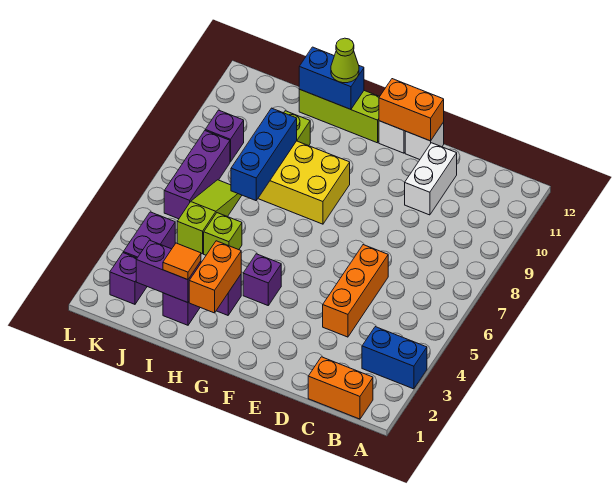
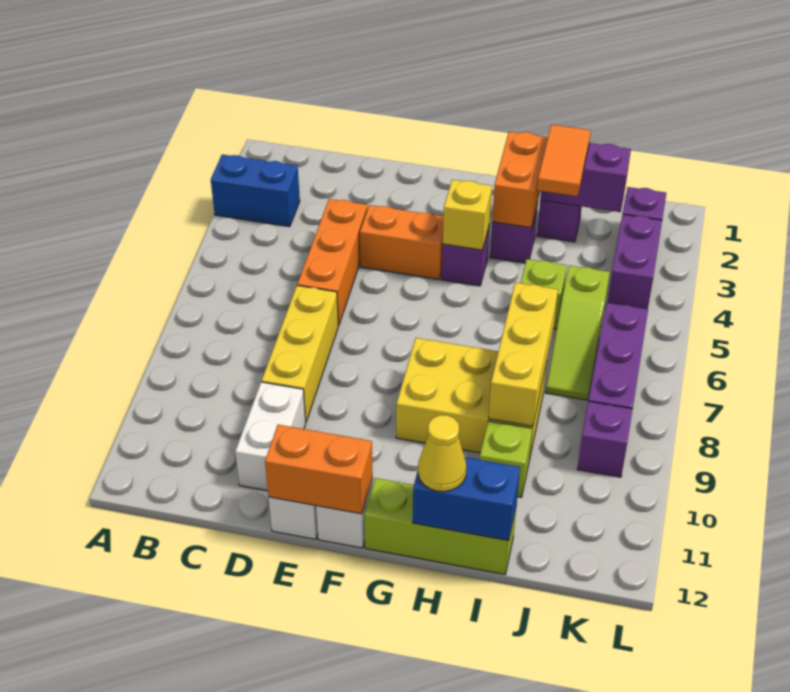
orange brick B1:C1 level 1 -> orange brick E4:F4 level 1
none -> yellow brick D7:D9 level 1
none -> yellow brick G4 level 2
lime cone H12 level 3 -> yellow cone H12 level 3
orange tile I2 level 3 -> orange tile I2:I3 level 3
blue brick I7:I9 level 2 -> yellow brick I7:I9 level 2

